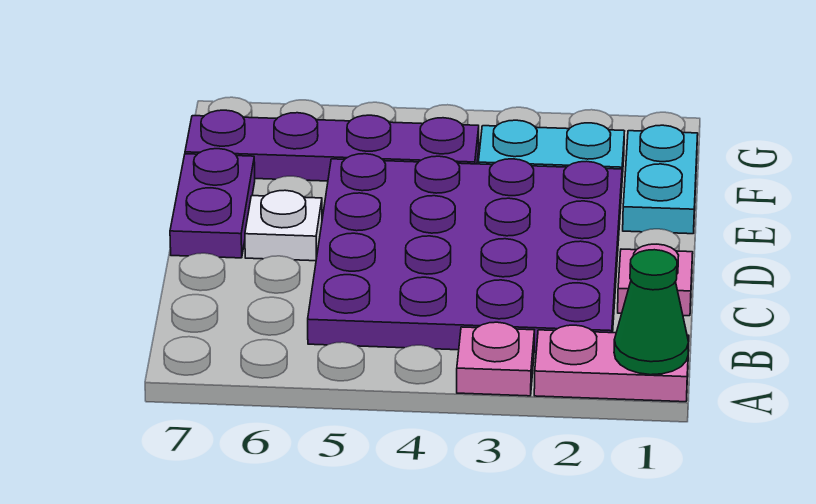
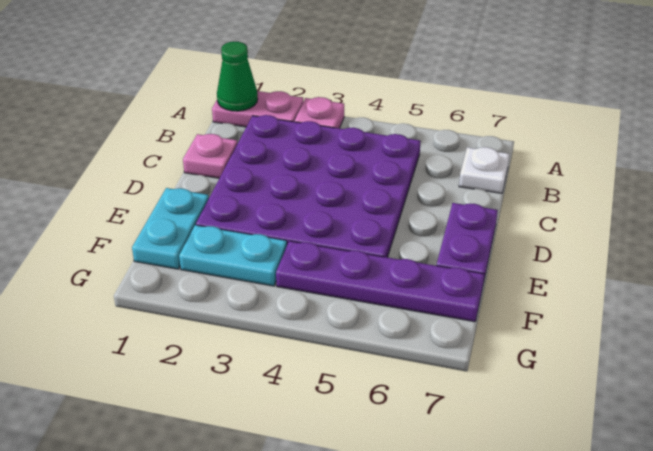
white plate D6 level 1 -> white plate B7 level 1

